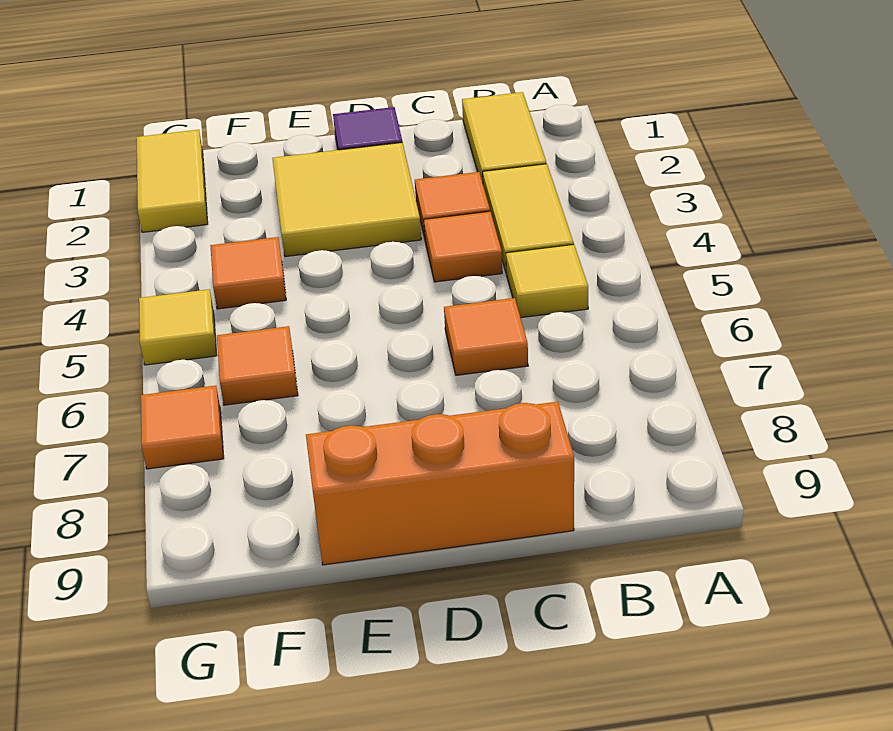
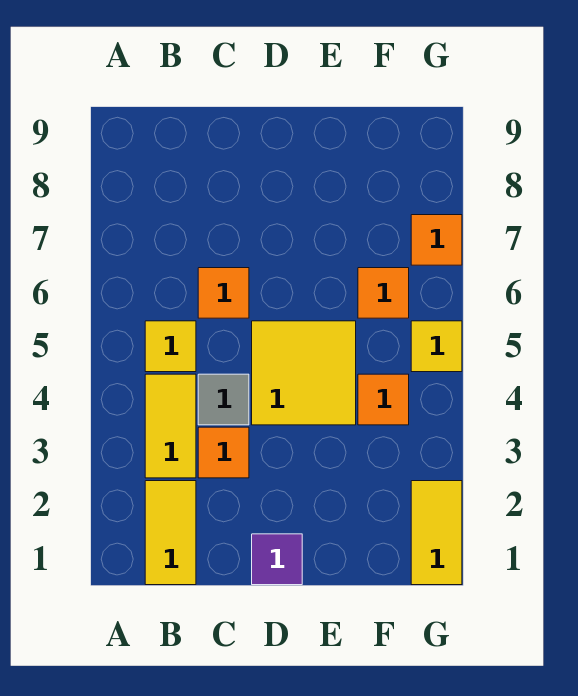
orange tile C4 level 1 -> grey tile C4 level 1
orange brick C9:E9 level 1 -> none
yellow tile D2:E3 level 1 -> yellow tile D4:E5 level 1

